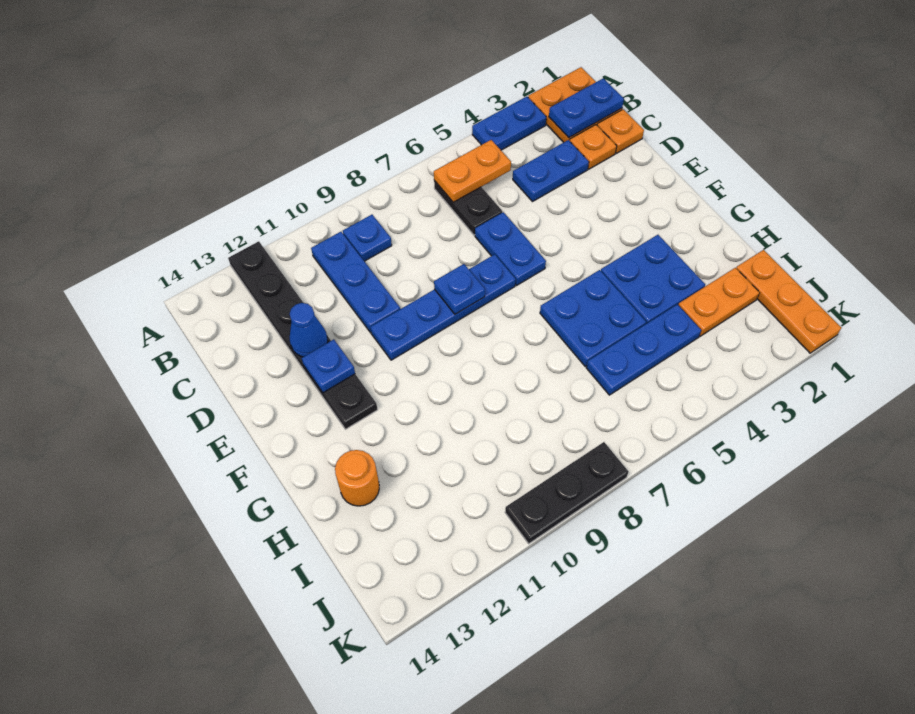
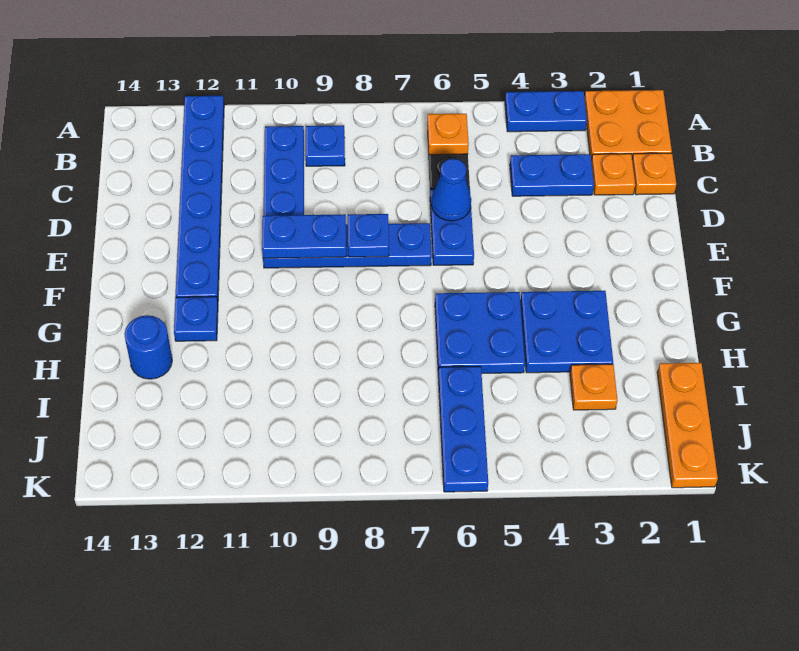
black plate A12:F12 level 1 -> blue plate A12:F12 level 1
blue plate B1:B2 level 2 -> blue plate E9:E10 level 2
orange plate B5:B6 level 2 -> orange plate B6 level 2
blue cone D12 level 2 -> blue cone D6 level 2
blue plate E12 level 2 -> blue plate G12 level 1
orange round brick H13 level 1 -> blue round brick H13 level 1
orange plate I2:I3 level 1 -> orange plate I3 level 1
blue plate I4:I6 level 1 -> blue plate I6:K6 level 1
black plate K8:K10 level 1 -> none

